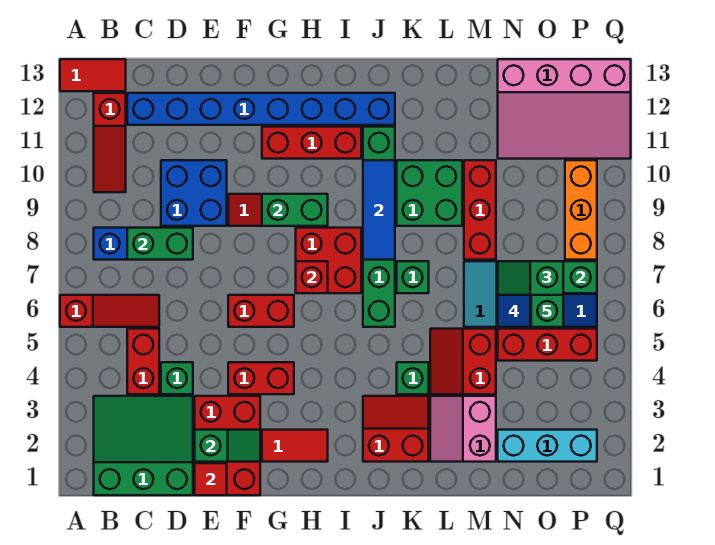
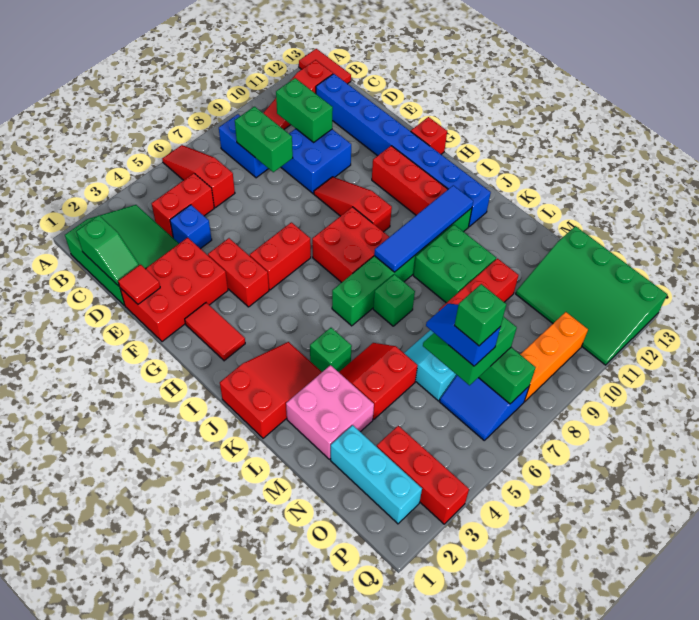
red slope A6:C6 level 1 top A -> red slope A6:C6 level 1 top C
green brick D4 level 1 -> blue brick D4 level 1
green slope E2:F2 level 2 top E -> green slope C1:D1 level 2 top C
red brick F6:G6 level 1 -> red brick G5:G6 level 1
green brick G9:H9 level 2 -> green brick C10:D10 level 2
red brick H7 level 2 -> red brick G13 level 1
red slope J2:K3 level 1 top 2 -> red slope J1:K3 level 1 top 1
blue tile J8:J10 level 2 -> blue tile J8:J11 level 2
pink slope L2:M3 level 1 top M -> pink brick L2:M3 level 1
red brick N5:P5 level 1 -> red brick O3:Q3 level 1
pink slope N11:Q13 level 1 top 13 -> green slope N11:Q13 level 1 top 13

